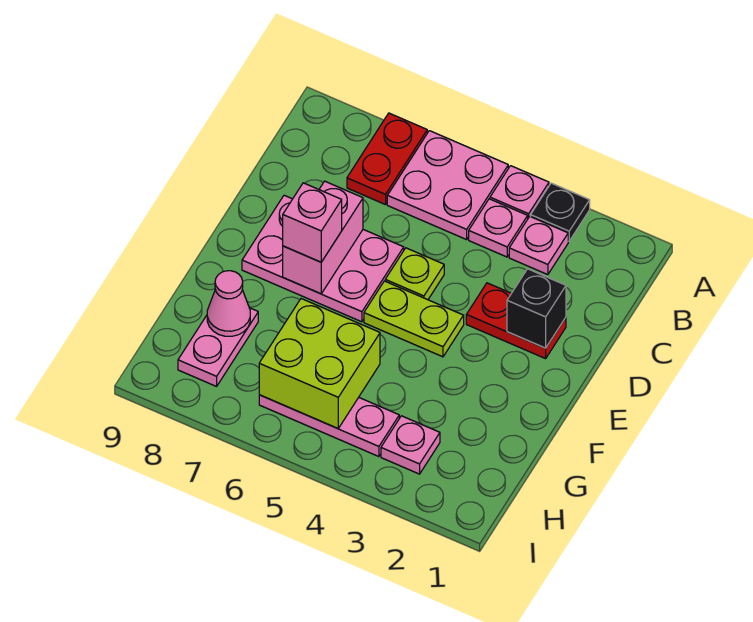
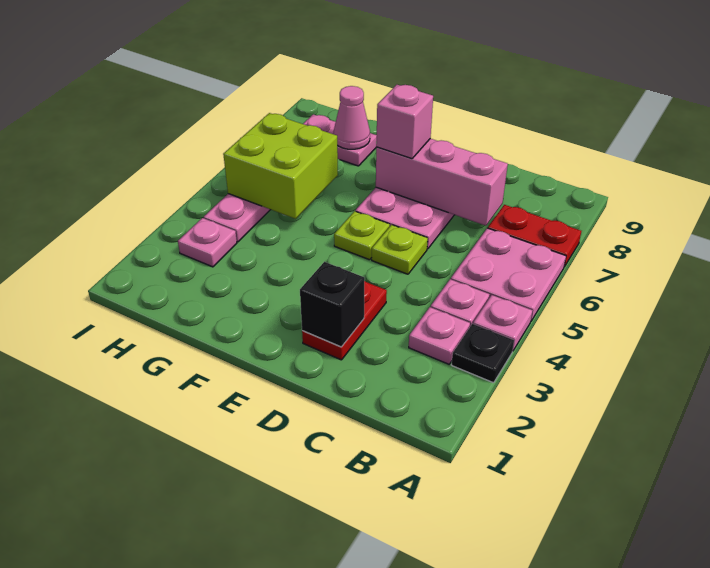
pink brick D7:E7 level 2 -> pink brick C7:E7 level 2
lime plate E4:E5 level 1 -> lime plate E5 level 1

